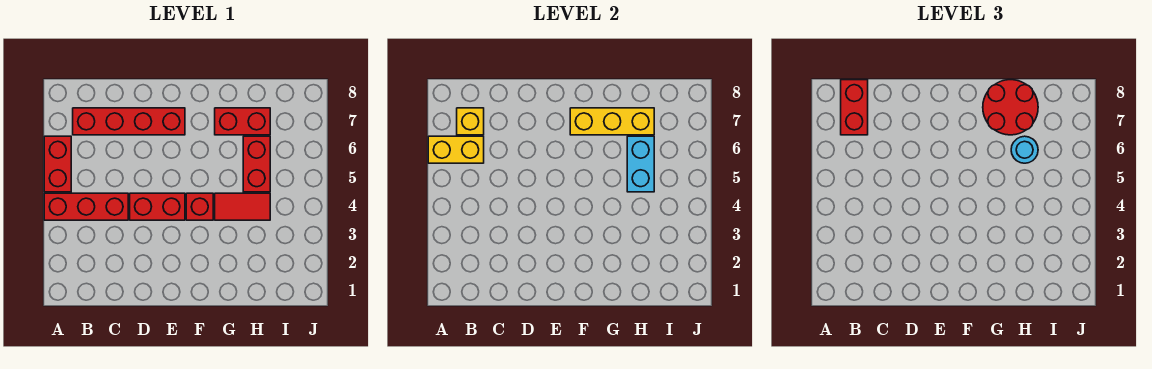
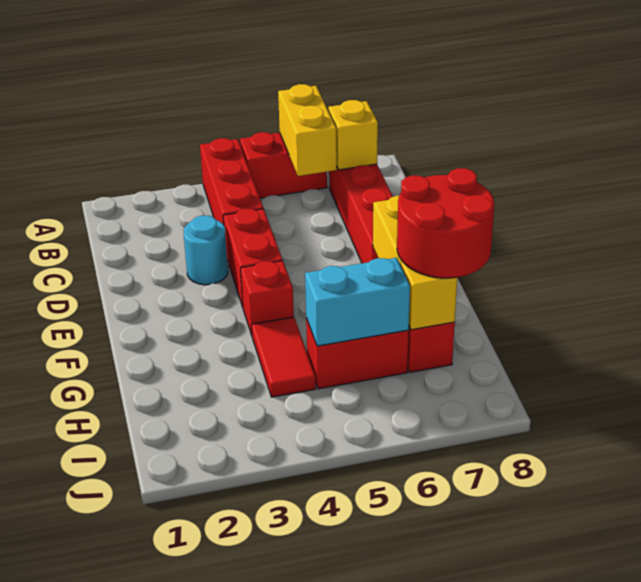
red brick B7:B8 level 3 -> none
cyan round brick H6 level 3 -> cyan round brick D3 level 1

